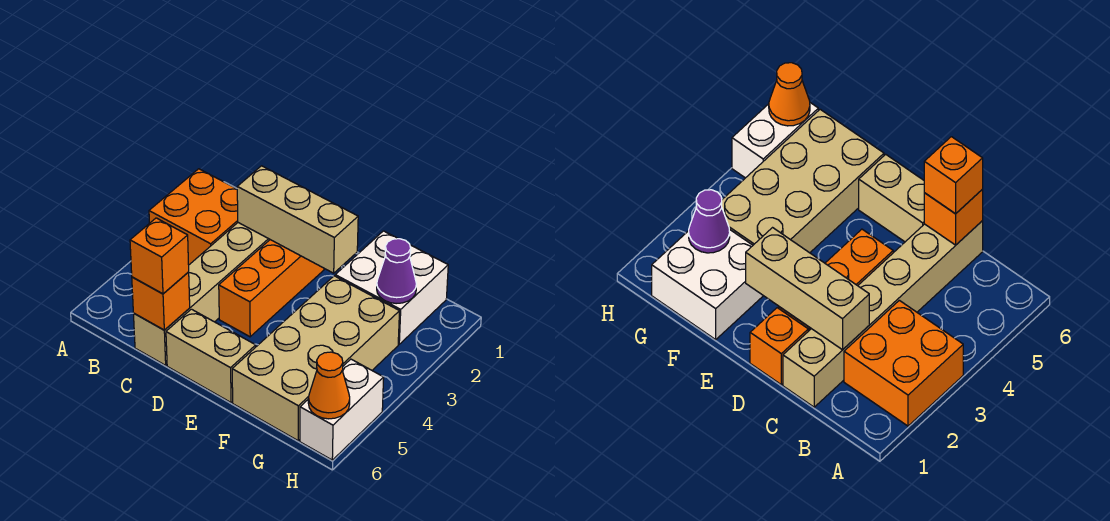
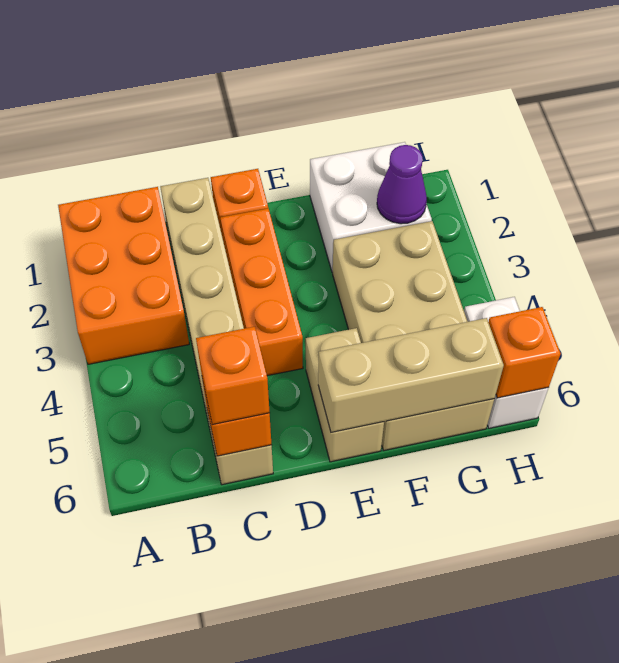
orange brick A2:B3 level 1 -> orange brick A1:B3 level 1
tan brick C2:E2 level 2 -> tan brick E6:G6 level 2
tan brick D6:E6 level 1 -> tan brick E5:E6 level 1
orange cone H6 level 2 -> orange brick H6 level 2

